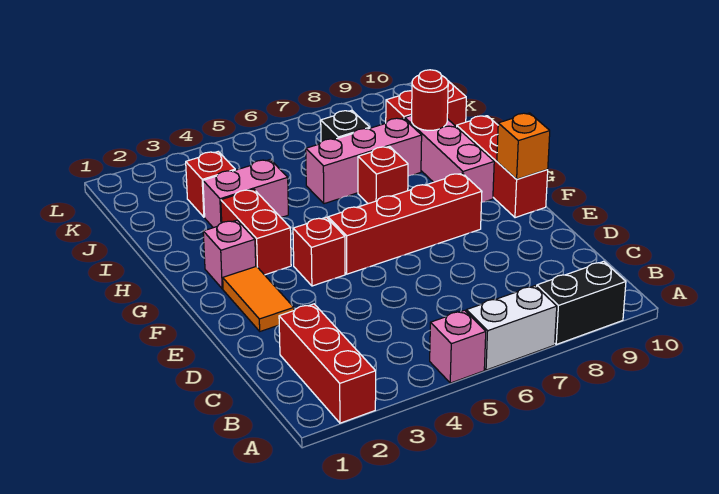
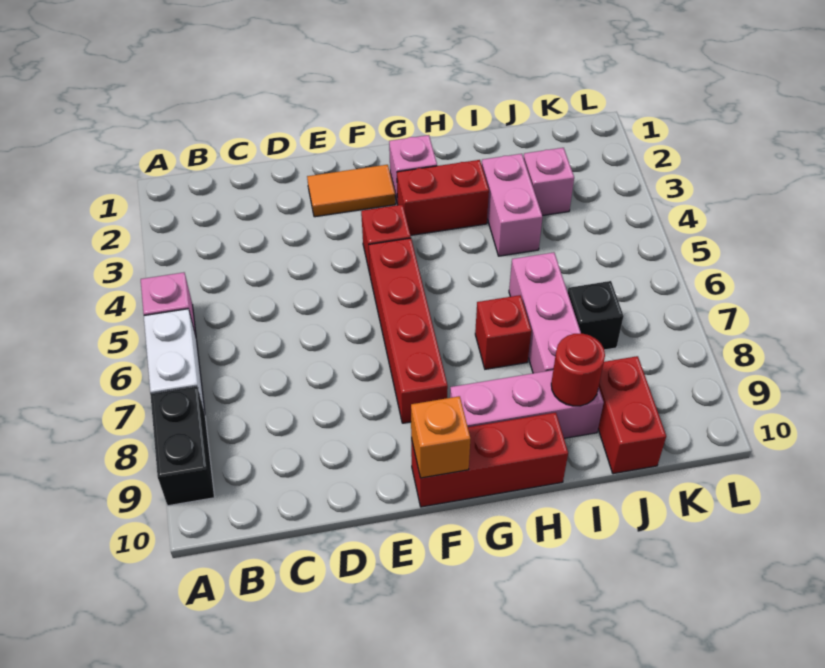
red brick A2:C2 level 1 -> none
red brick J3 level 1 -> pink brick J3 level 1

